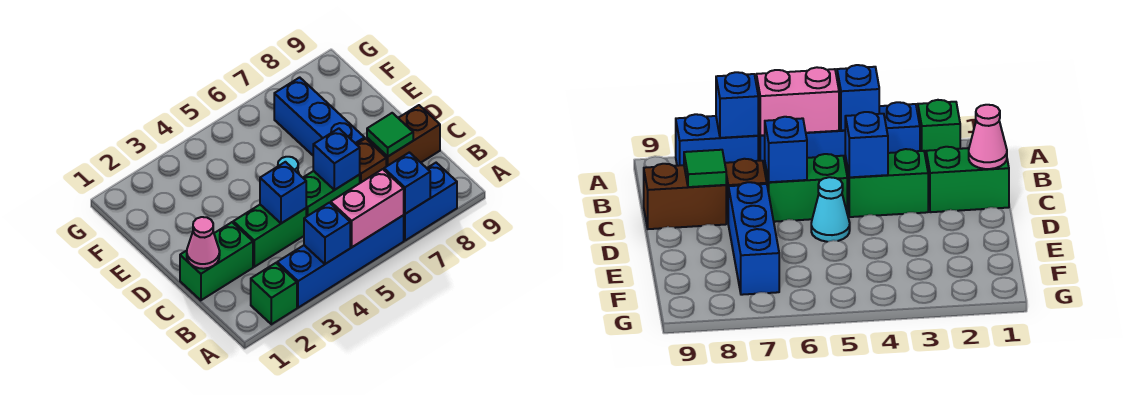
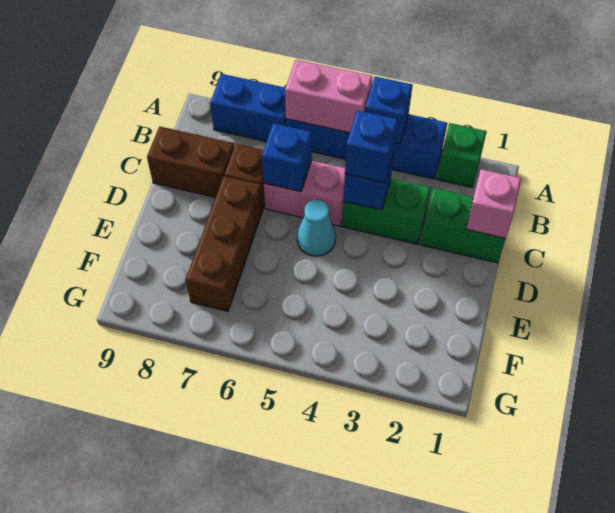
blue brick A7 level 2 -> blue brick C4 level 3
pink cone C1 level 2 -> pink brick C1 level 2
green brick C5:C6 level 1 -> pink brick C5:C6 level 1
green tile C8 level 2 -> none
blue brick D7:F7 level 1 -> brown brick D7:F7 level 1

